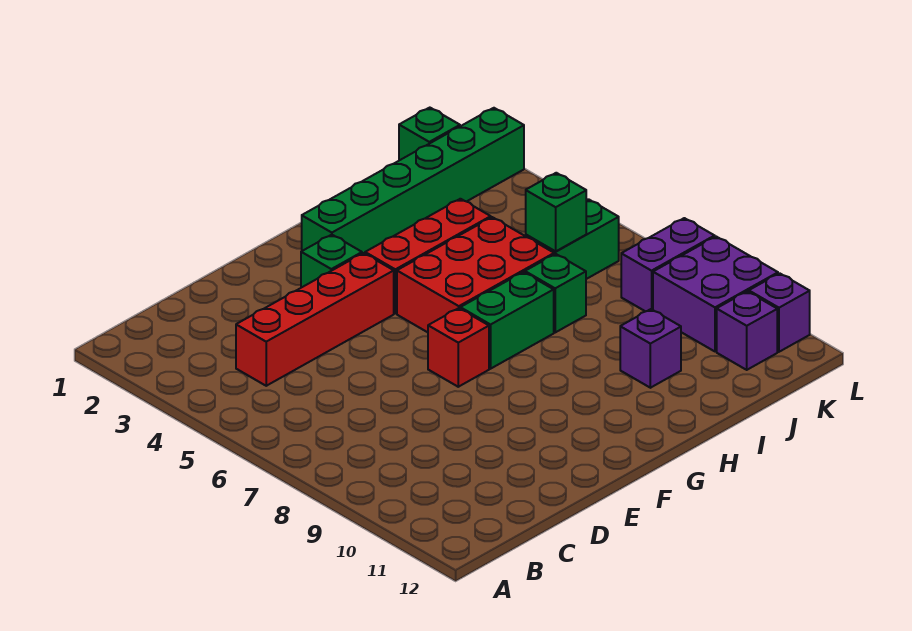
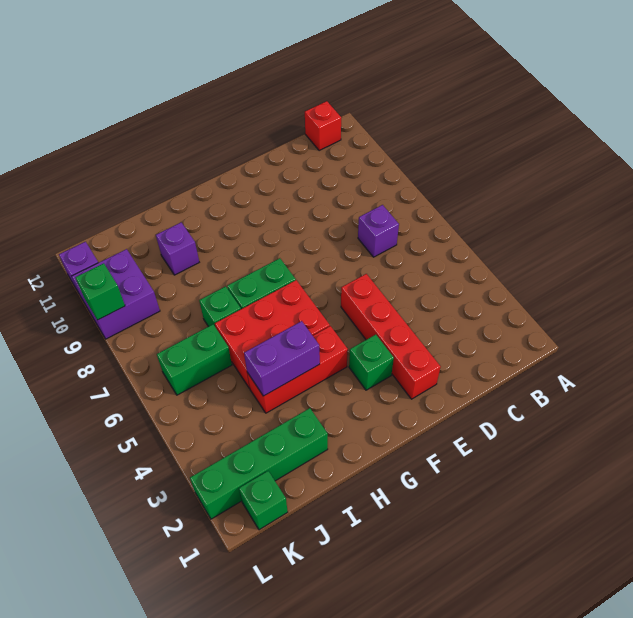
red brick C4:F4 level 1 -> red brick E2:E5 level 1
red brick F7 level 1 -> red brick B12 level 1
green brick G2:L2 level 1 -> green brick I2:L2 level 1
green brick J6 level 2 -> green brick L9 level 2
purple brick K8:L8 level 1 -> purple brick H4:I4 level 2
purple brick K11 level 1 -> purple brick C7 level 1

